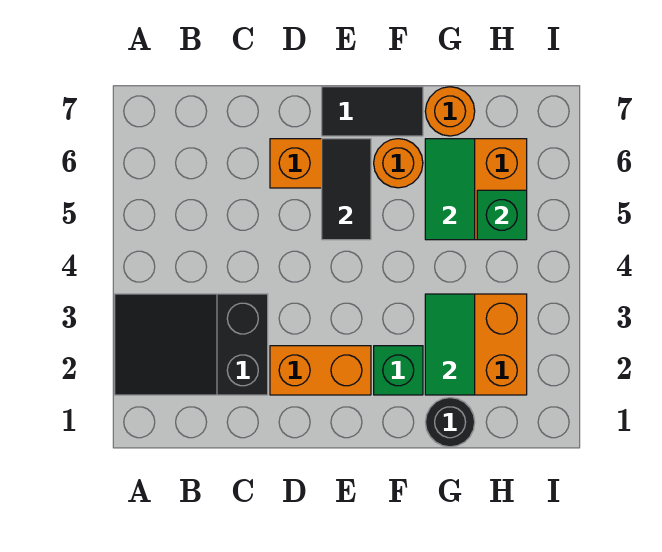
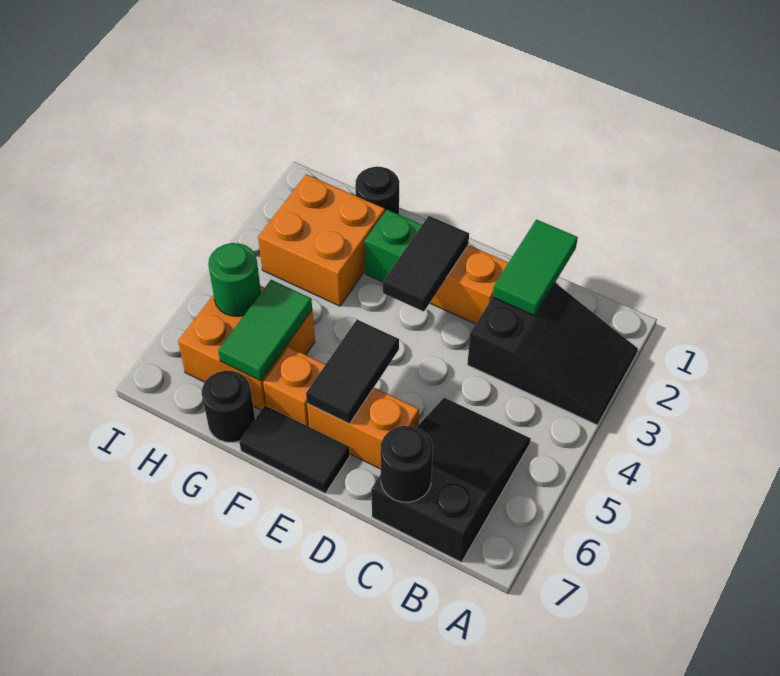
none -> black slope B5:C7 level 1 top 7
none -> black round brick C7 level 2
none -> black tile E2:E3 level 2
orange round brick F6 level 1 -> orange brick F6 level 1
green tile G2:G3 level 2 -> green tile C1:C2 level 2
orange round brick G7 level 1 -> black round brick G7 level 1
green brick H5 level 2 -> green round brick H5 level 2

